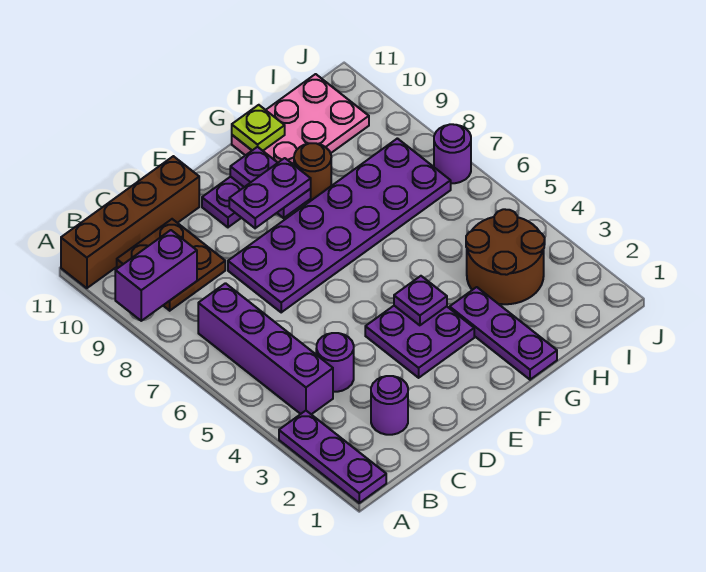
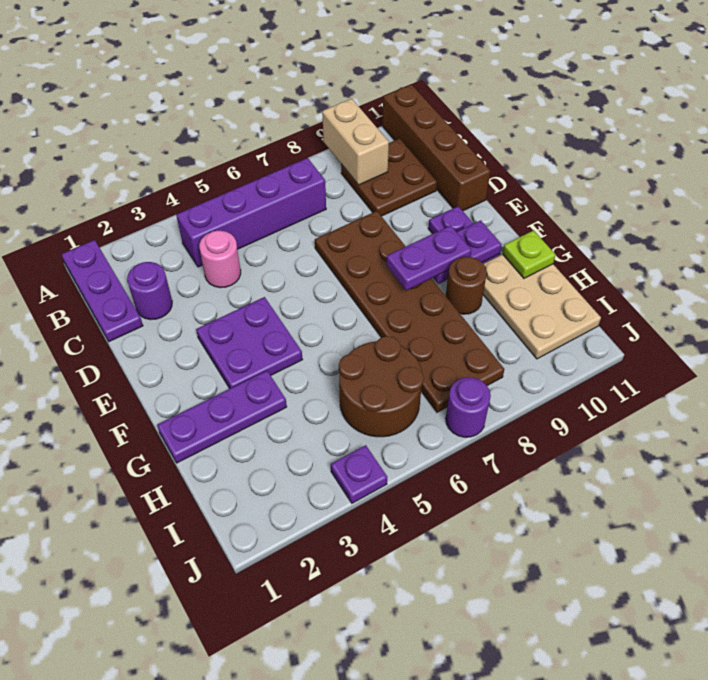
purple plate A1:A3 level 1 -> purple plate A1:C1 level 1
purple brick A9:B9 level 2 -> tan brick A9:B9 level 2
purple round brick C4 level 1 -> pink round brick C4 level 1
purple plate D7:I8 level 1 -> brown plate D7:I8 level 1
purple plate E9:F9 level 3 -> purple plate F8:F9 level 3
purple plate F4 level 2 -> purple plate J4 level 1
pink plate G10:I11 level 1 -> tan plate G10:I11 level 1
brown round brick H3:I4 level 1 -> brown round brick H5:I6 level 1

